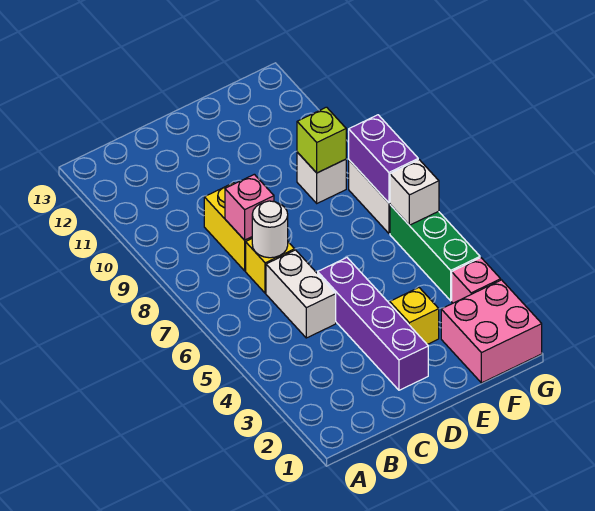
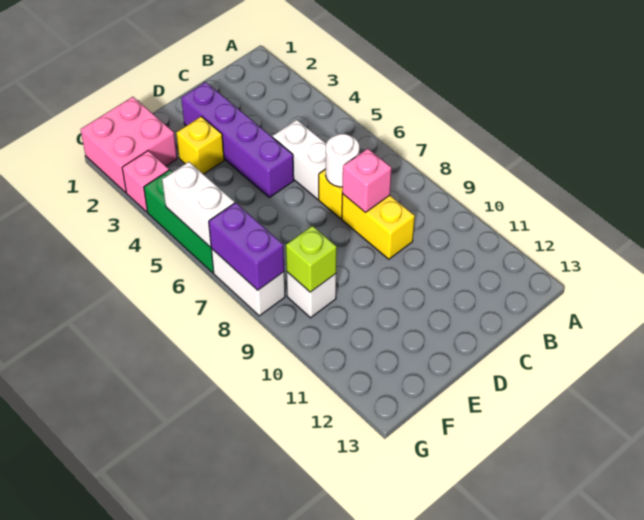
white brick G6 level 2 -> white brick G5:G6 level 2

